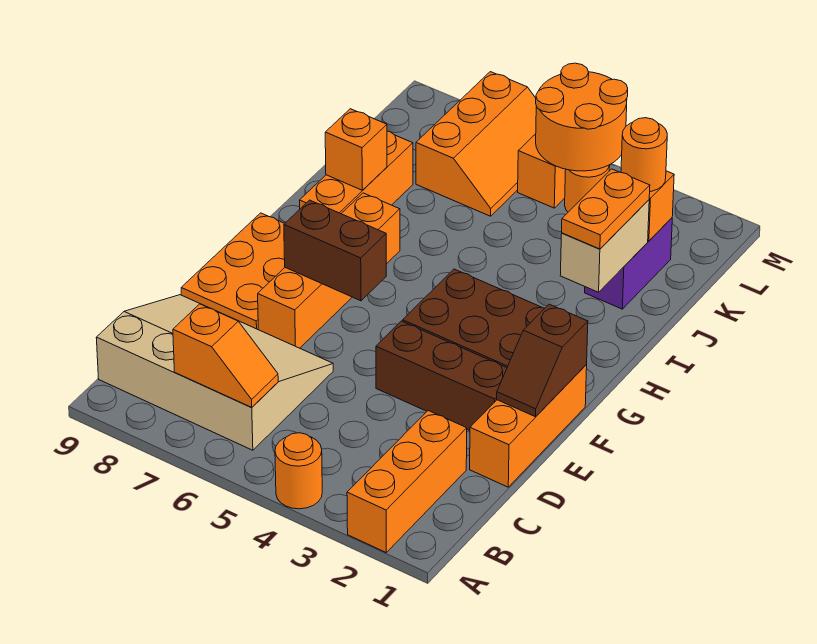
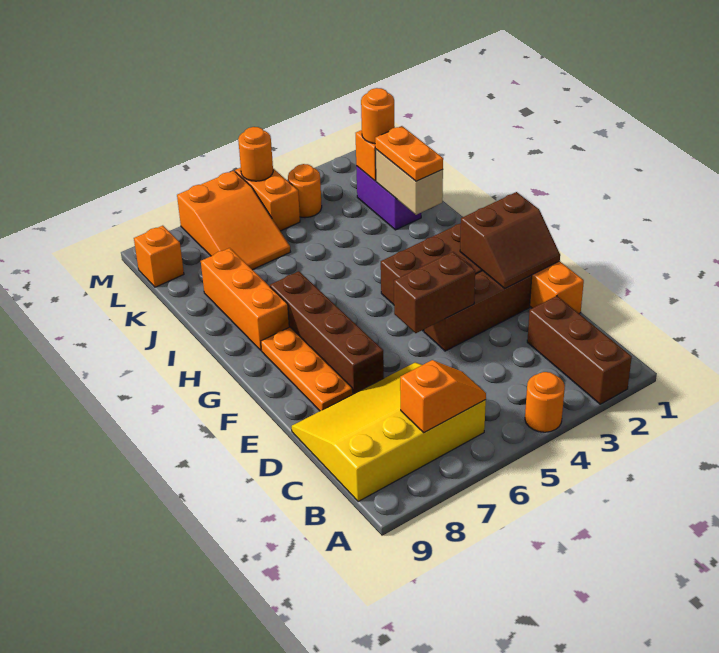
orange brick A2:C2 level 1 -> brown brick A2:C2 level 1
tan slope B6:D9 level 1 top B -> yellow slope B6:D9 level 1 top B
brown slope E1:F1 level 2 top F -> brown slope E1:F2 level 2 top F
orange brick E7:H7 level 1 -> brown brick E7:H7 level 1
orange plate E8:G9 level 1 -> orange plate E8:G8 level 1
brown brick F6:F7 level 2 -> brown brick E4:E5 level 2
orange brick I8 level 2 -> orange brick L9 level 1
orange slope K6:M7 level 1 top 7 -> orange slope K6:M7 level 1 top M
orange round brick L4:M5 level 2 -> orange round brick M5 level 2

